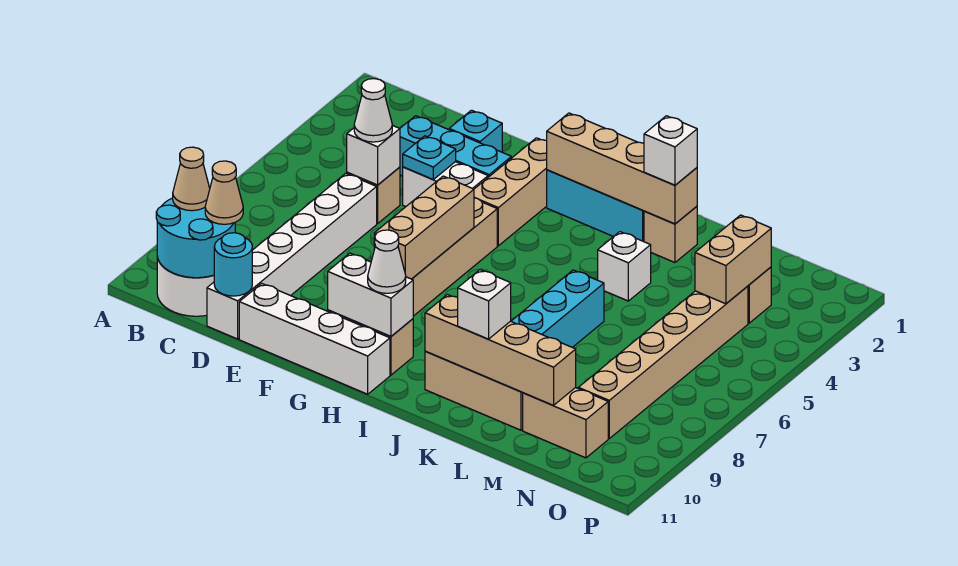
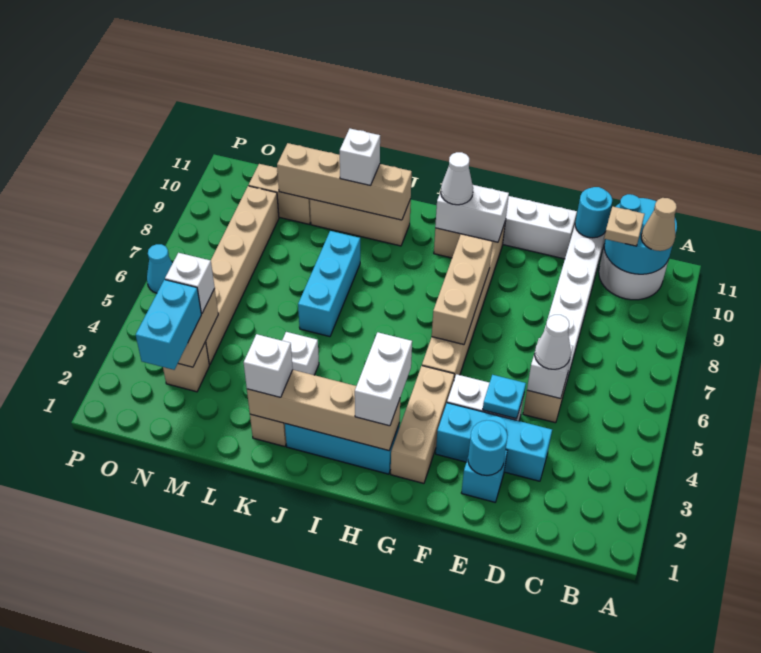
tan cone C10 level 3 -> tan plate C10 level 3
none -> cyan round brick E2 level 2
none -> white brick H2:H3 level 3
none -> cyan brick N2:N3 level 3
none -> white brick N4 level 3
none -> cyan cone P6 level 1

